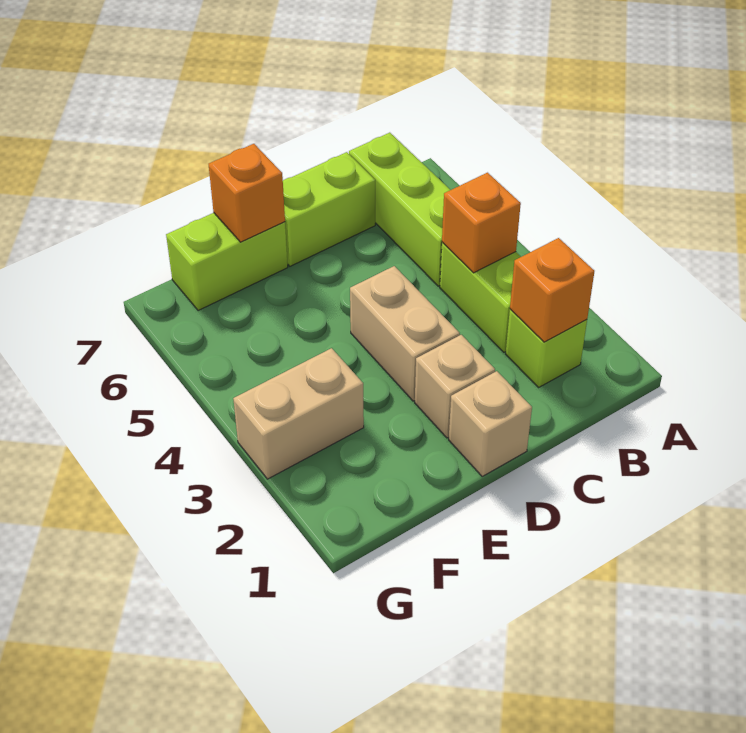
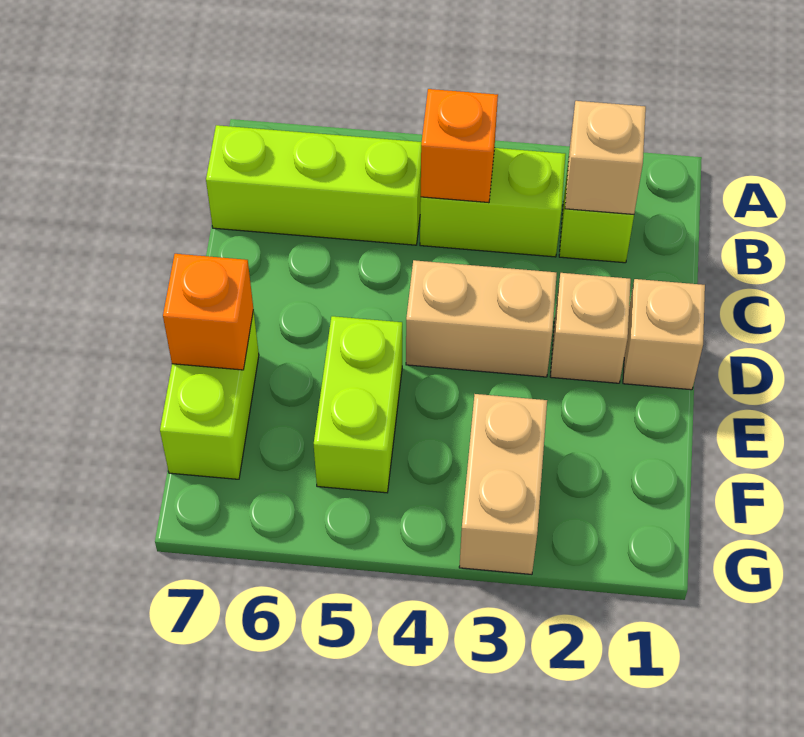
orange brick B2 level 2 -> tan brick B2 level 2
lime brick C7:D7 level 1 -> lime brick E5:F5 level 1

